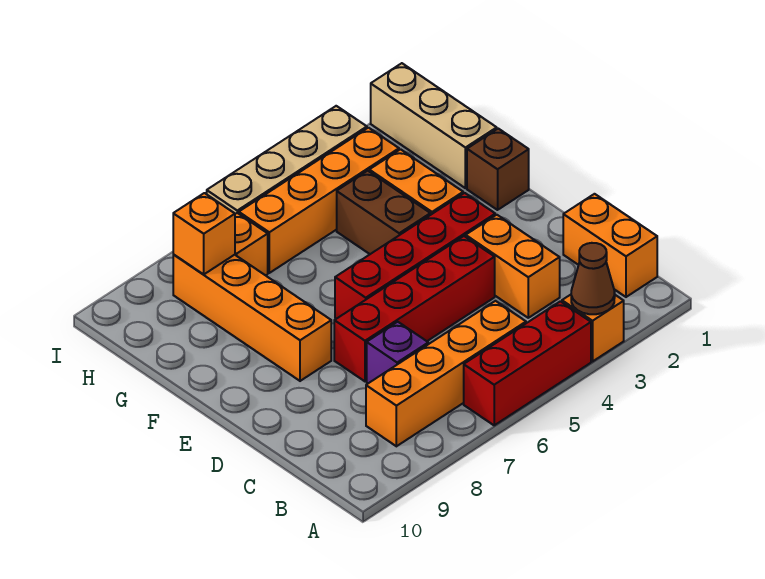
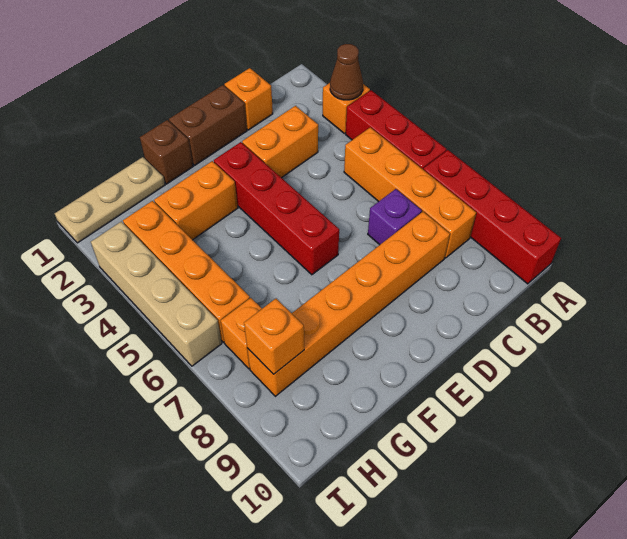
orange brick B1:C1 level 1 -> orange brick C1 level 1
red brick D4:D7 level 1 -> red brick A7:A10 level 1
orange brick E8:H8 level 1 -> orange brick C8:H8 level 1
brown brick F4:G4 level 1 -> brown brick D1:E1 level 1
tan brick G1:I1 level 1 -> tan plate G1:I1 level 1

